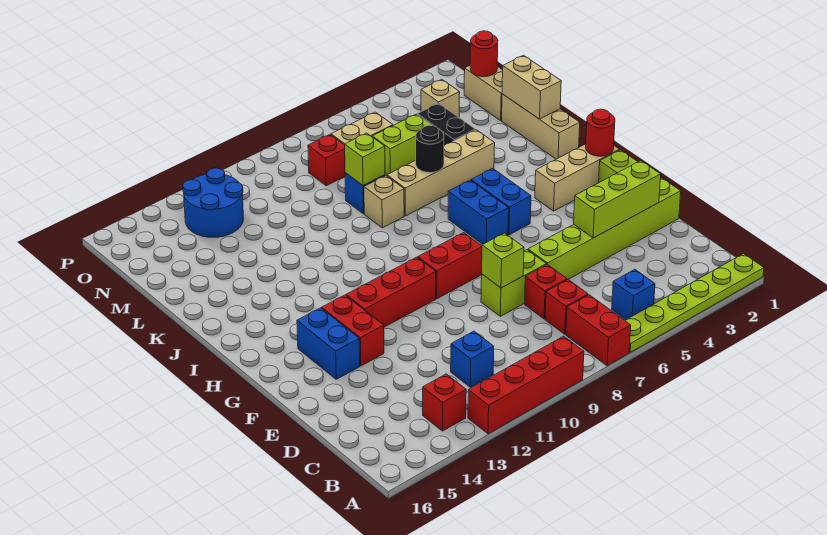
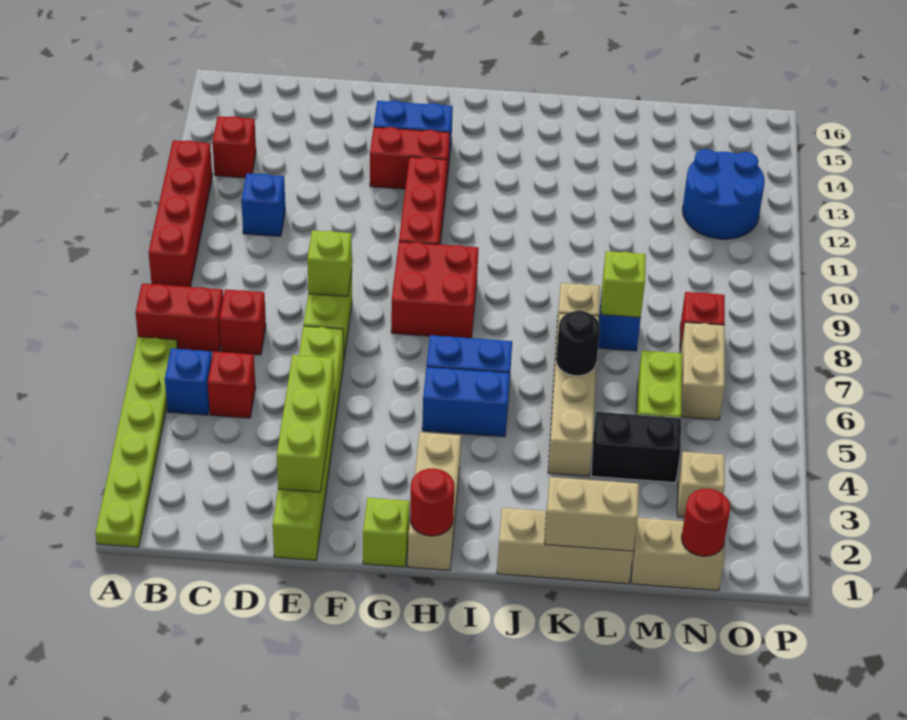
red brick D7 level 1 -> red brick C5 level 1
red brick G8:G9 level 1 -> red brick G8:H9 level 1

